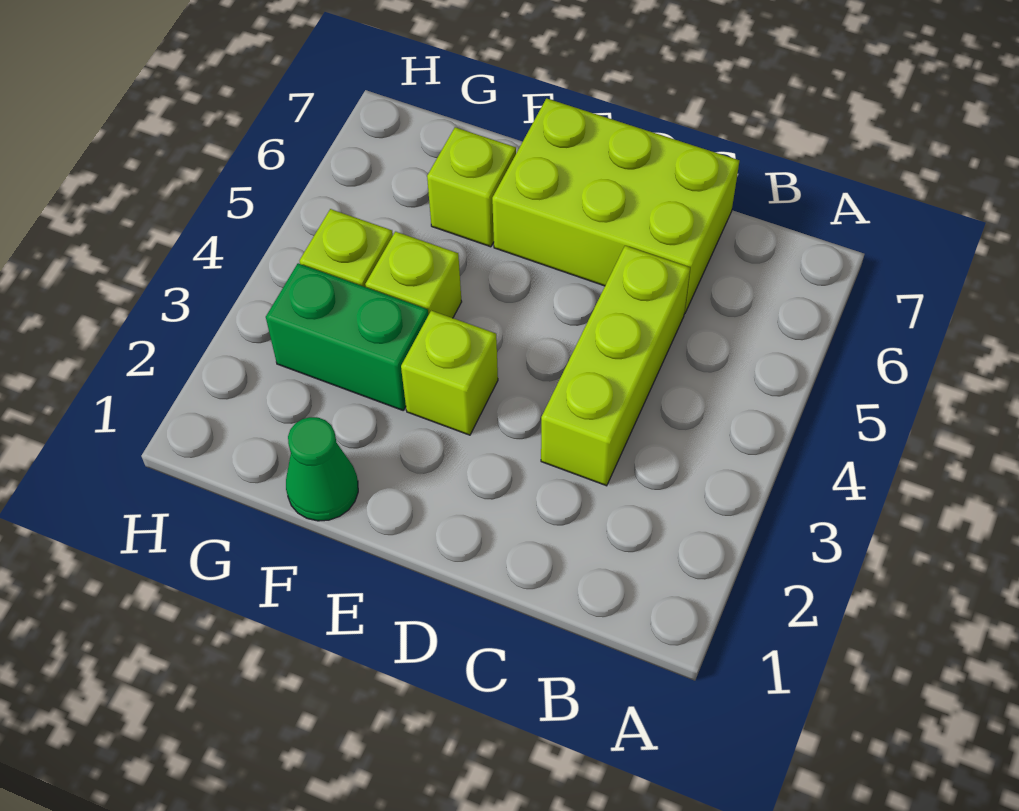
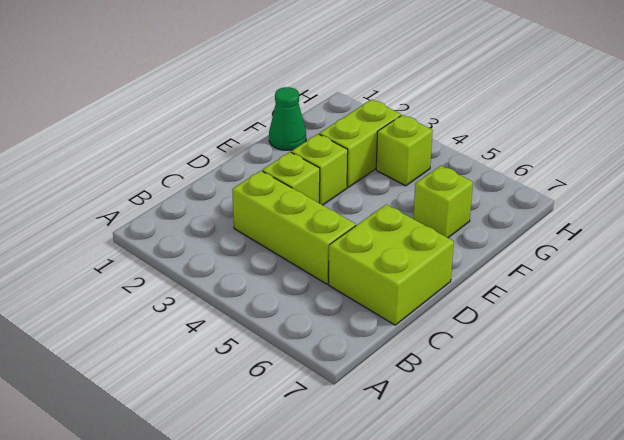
lime brick C6:E7 level 1 -> lime brick C6:D7 level 1
green brick F3:G3 level 1 -> lime brick F3:G3 level 1
lime brick F4 level 1 -> lime brick D3 level 1

